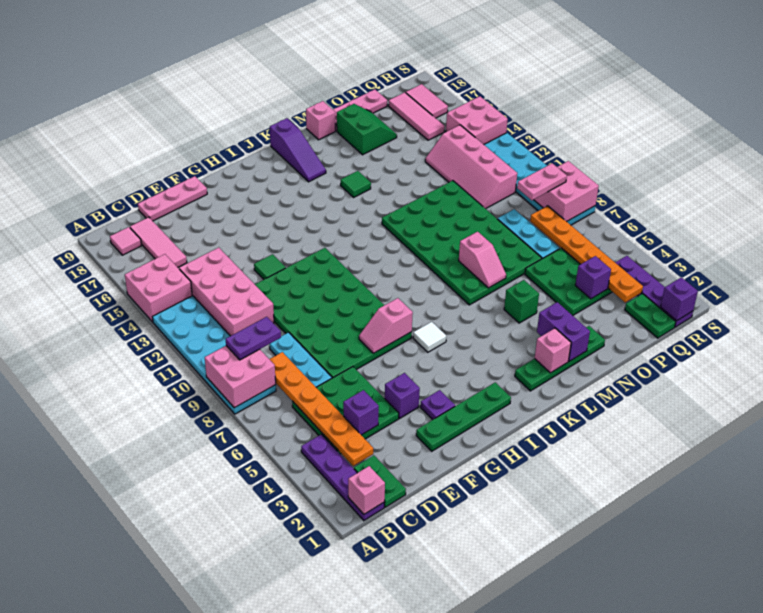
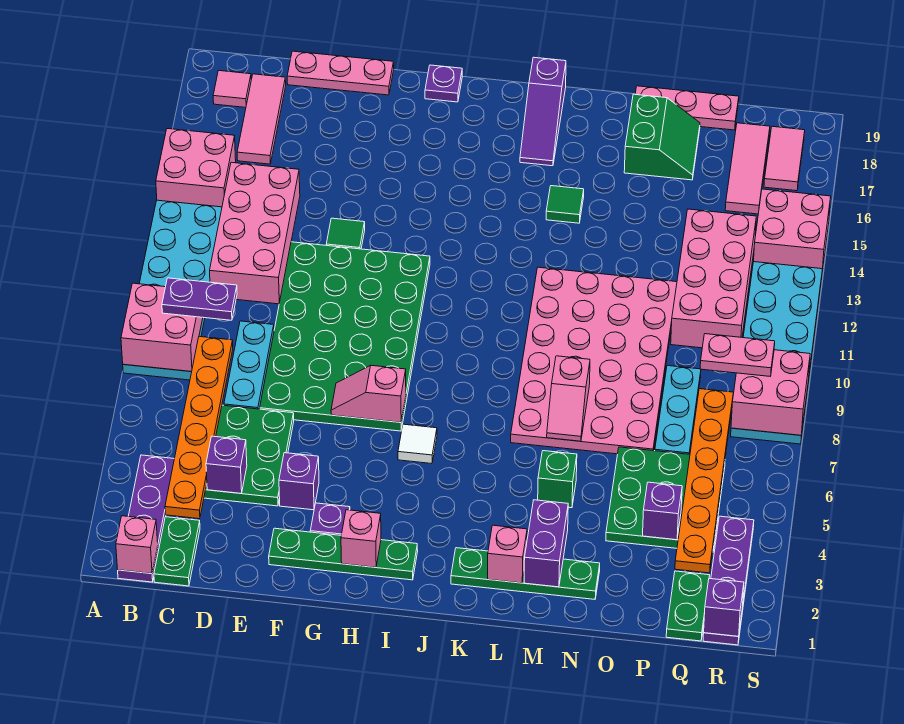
none -> purple plate H19 level 1
green plate L7:O12 level 1 -> pink plate L7:O12 level 1
pink brick M19 level 1 -> pink brick H2 level 2
pink slope P11:Q14 level 1 top Q -> pink brick P11:Q14 level 1

